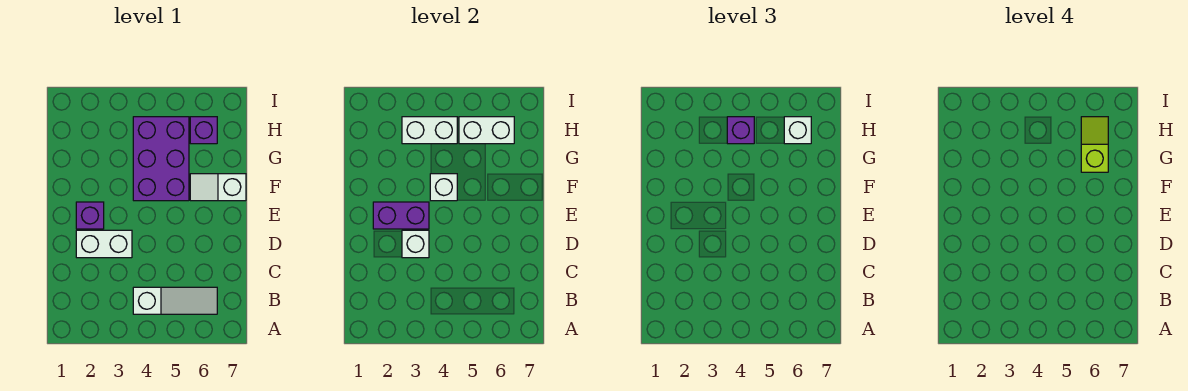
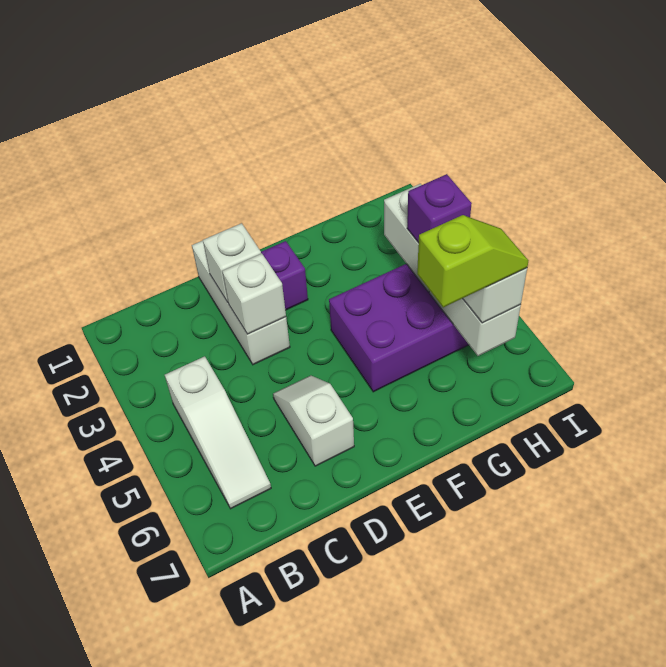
white brick D2:D3 level 1 -> white brick D1:D3 level 1
purple brick E2:E3 level 2 -> none
white brick F4 level 2 -> white brick D2 level 2
white slope F6:F7 level 1 top 7 -> white slope D5:D6 level 1 top 6
purple brick H6 level 1 -> none

